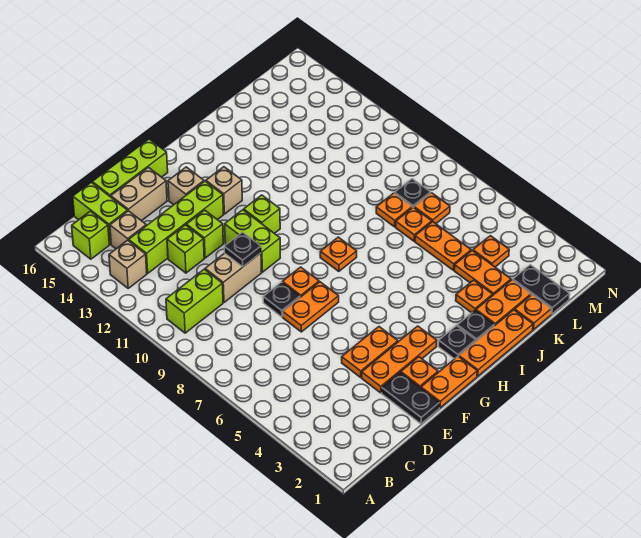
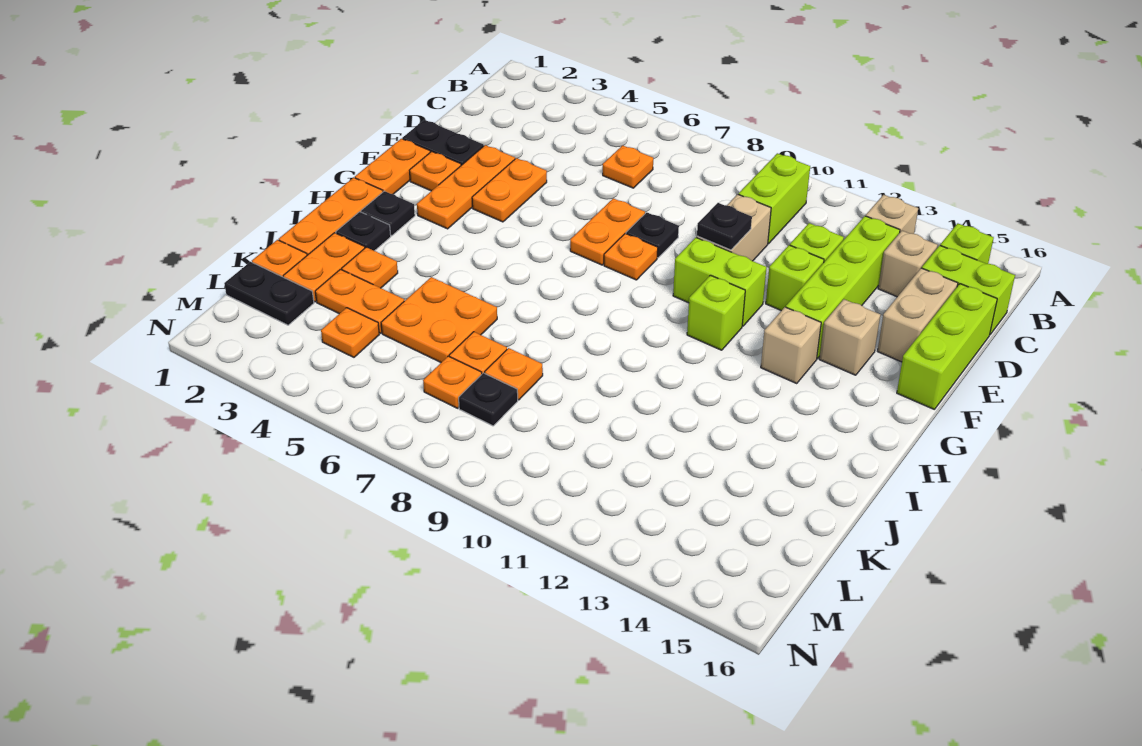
orange plate H8 level 1 -> orange plate C6 level 1
orange plate K5:K6 level 1 -> orange plate J5:K6 level 1

